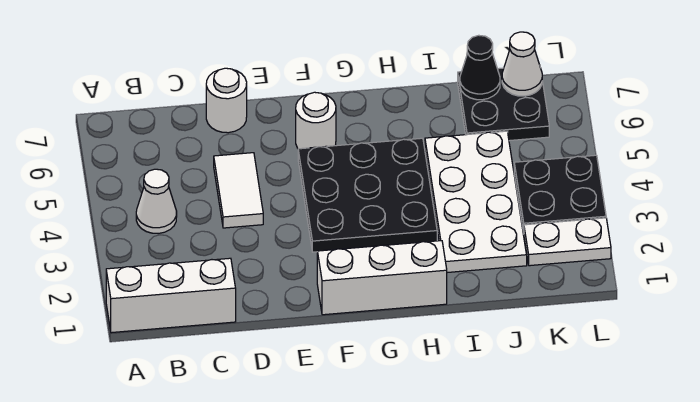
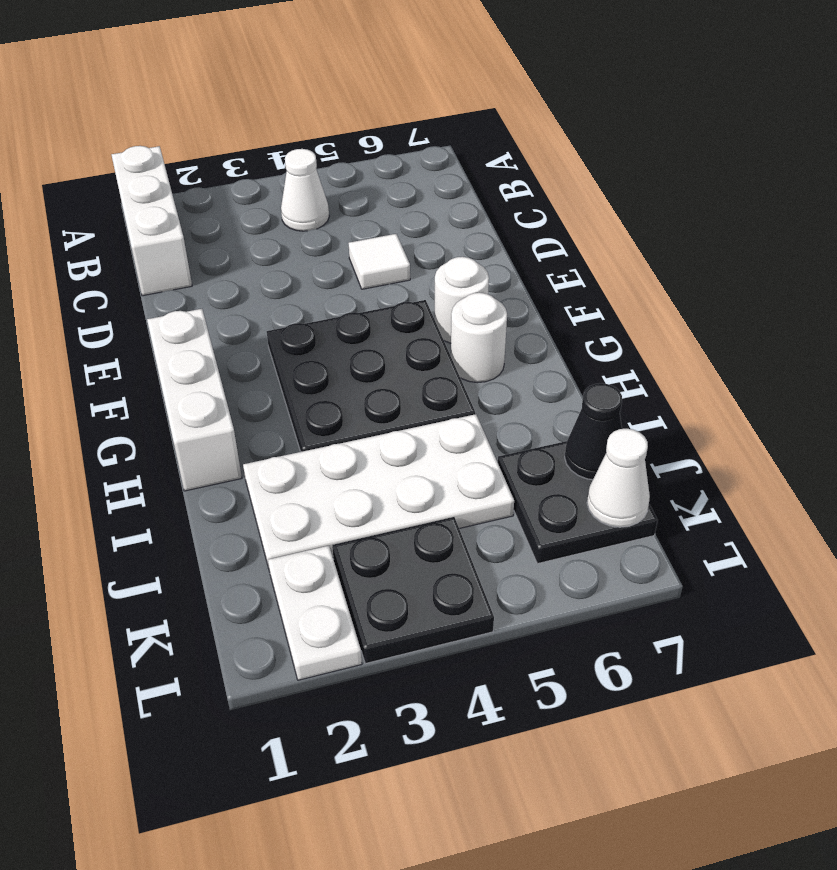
white tile D4:D5 level 1 -> white tile D5 level 1
white round brick D7 level 1 -> white round brick G6 level 1

